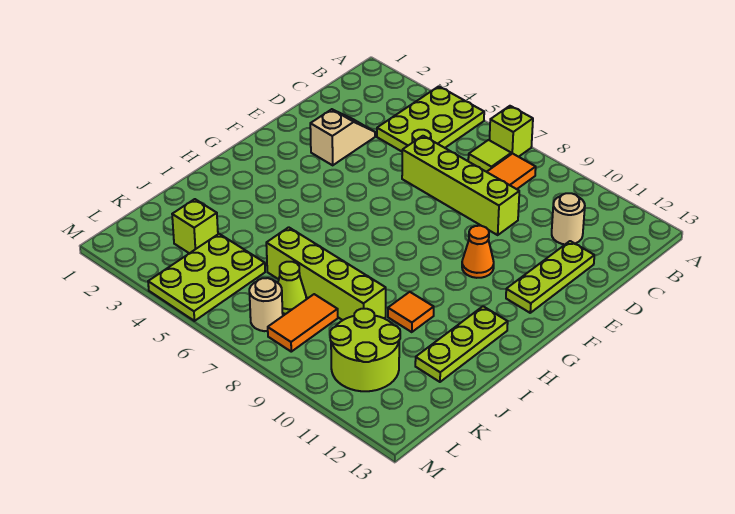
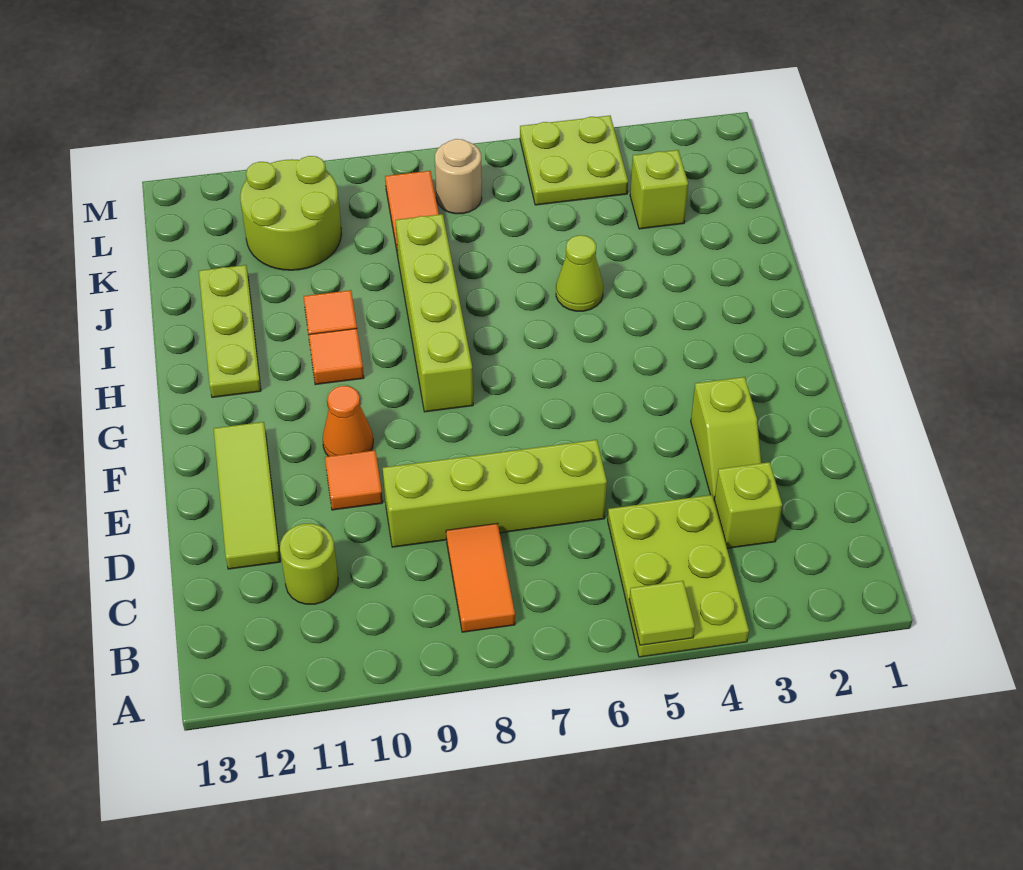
lime brick A7 level 1 -> lime brick C3 level 1
lime tile B7 level 1 -> lime tile A5 level 2
tan round brick C11 level 1 -> lime round brick C11 level 1
tan slope D3:E3 level 1 top E -> lime slope D3:E3 level 1 top E
lime plate D12:F12 level 1 -> lime tile D12:F12 level 1
none -> orange tile E10 level 1
none -> orange tile H10 level 1
lime brick J6:J9 level 1 -> lime brick G8:J8 level 1
lime plate K4:M5 level 1 -> lime plate L4:M5 level 1
lime cone K7 level 1 -> lime cone I5 level 1

